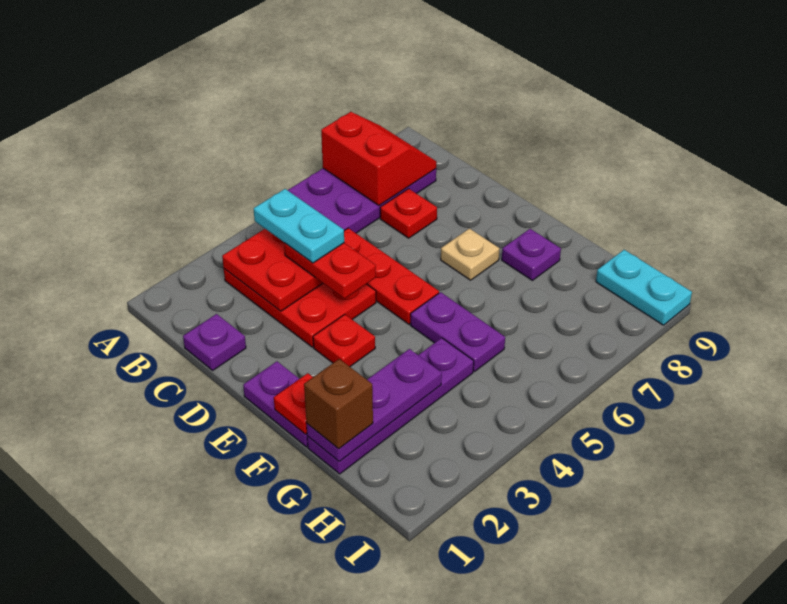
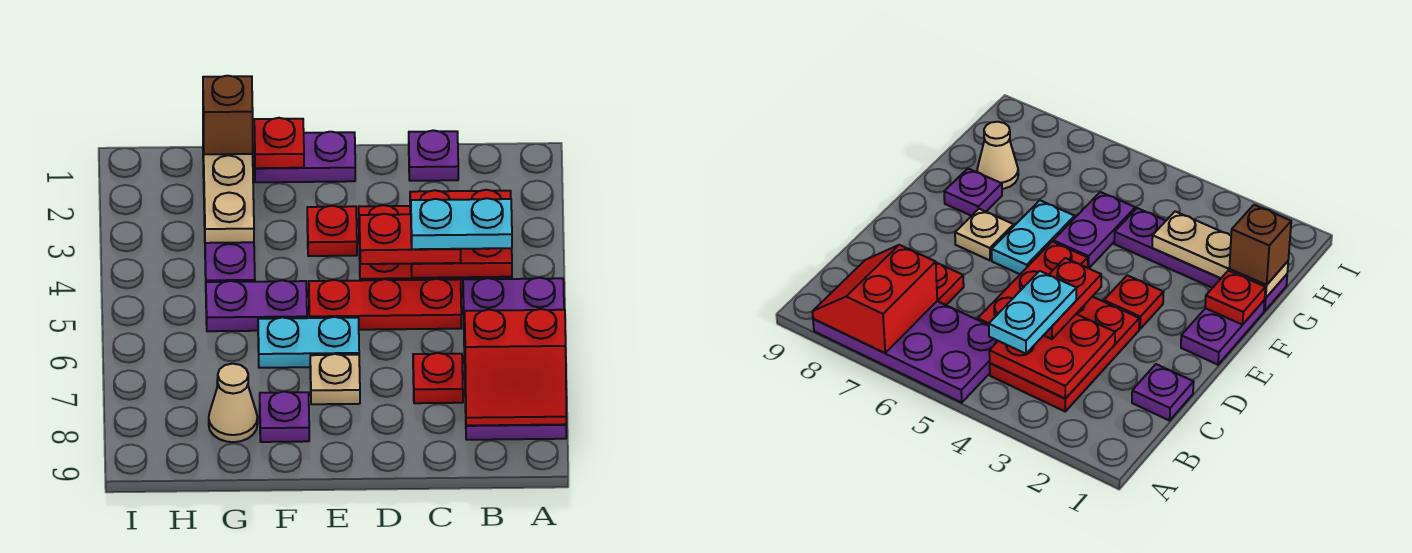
purple plate G1:G3 level 2 -> tan plate G1:G3 level 2
none -> tan cone G8 level 1
cyan plate H9:I9 level 1 -> cyan plate E6:F6 level 1

